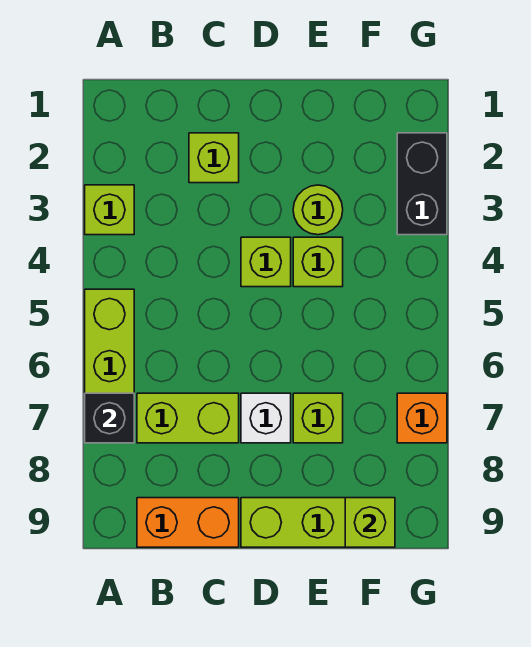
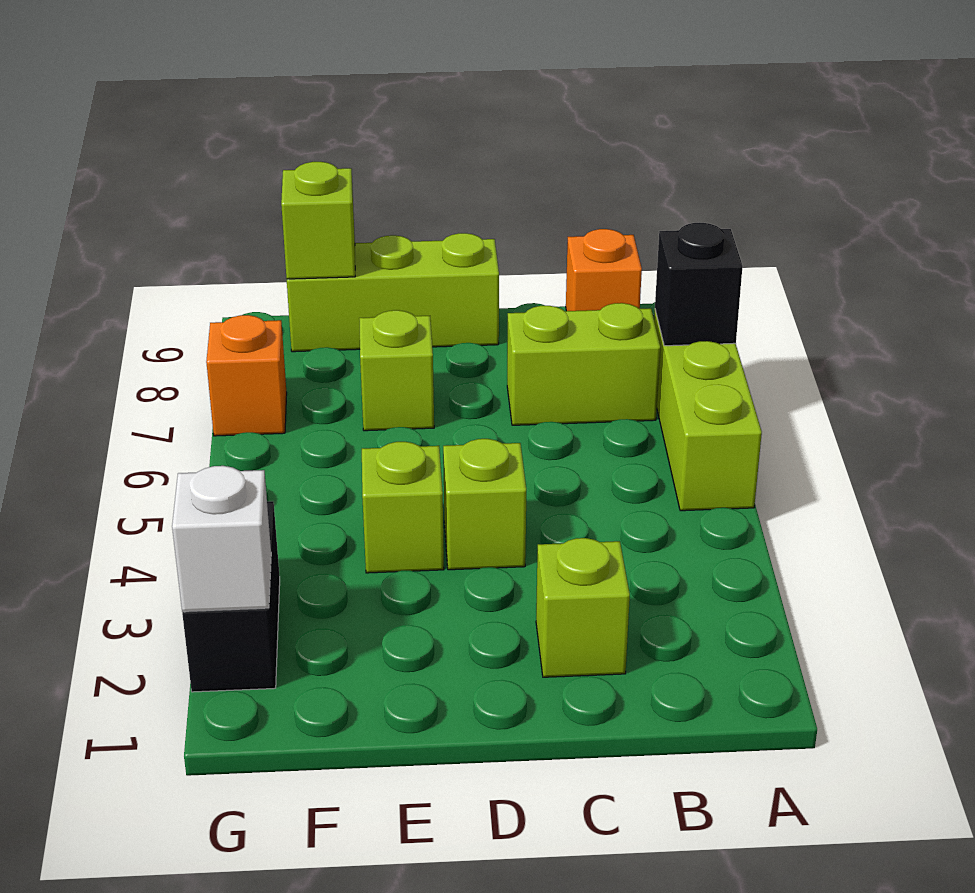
lime brick A3 level 1 -> none
orange brick B9:C9 level 1 -> orange brick B9 level 1
white brick D7 level 1 -> white brick G2 level 2
lime round brick E3 level 1 -> none

